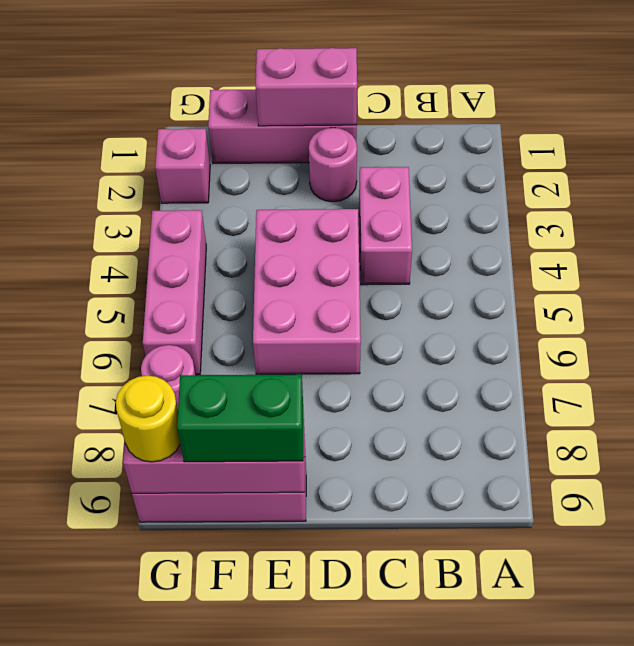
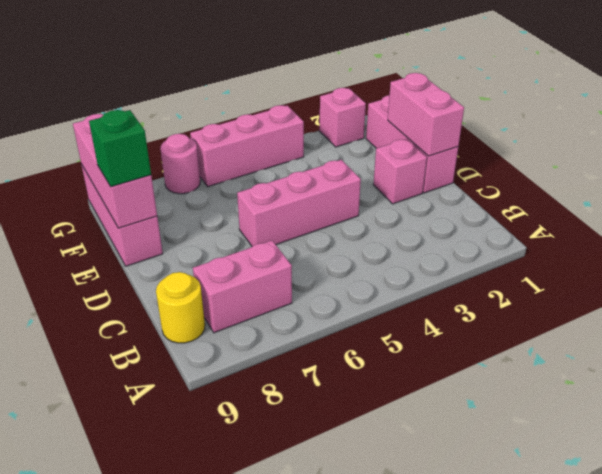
pink brick C3:C4 level 1 -> pink brick B7:B8 level 1
pink round brick D2 level 1 -> pink brick D2 level 1
pink brick D4:E6 level 1 -> pink brick D4:D6 level 1
green brick E9:F9 level 3 -> green brick E9 level 3
yellow round brick G9 level 3 -> yellow round brick B9 level 1

